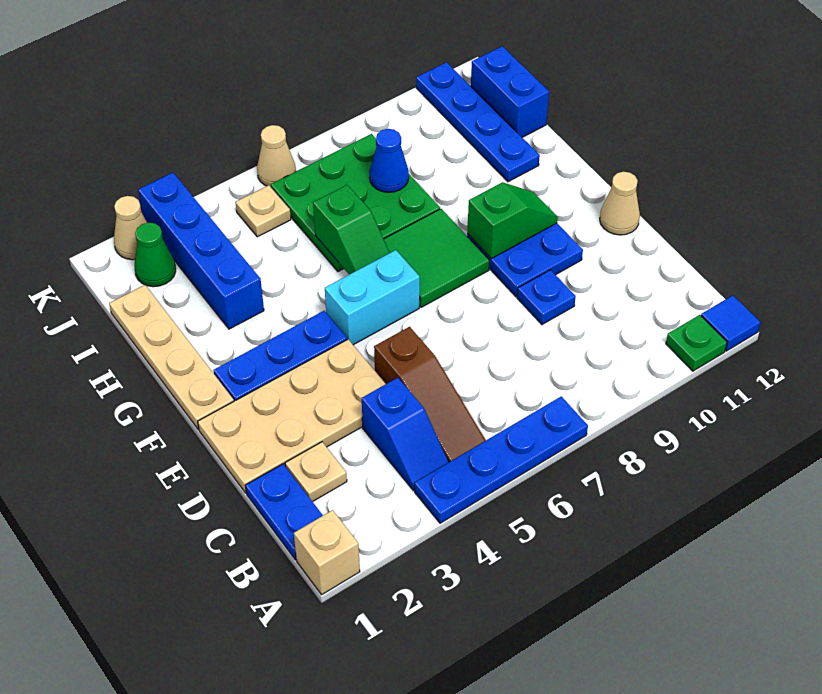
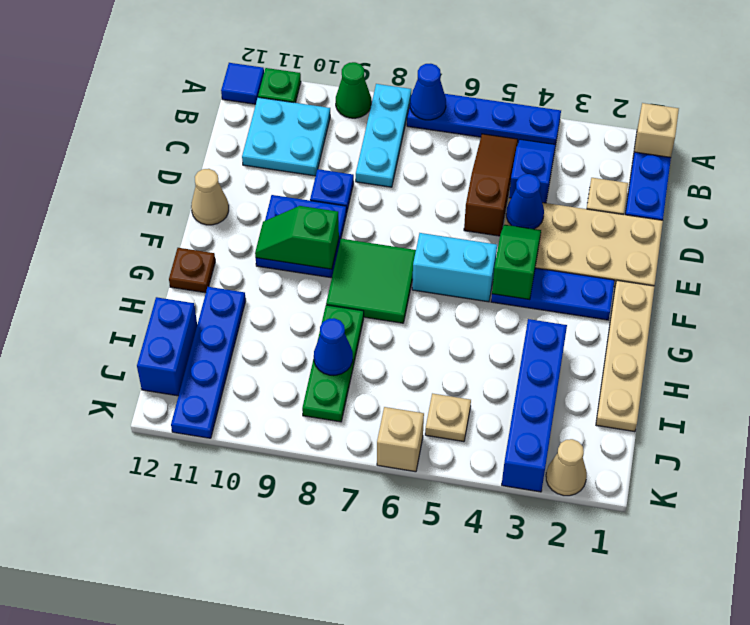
none -> blue cone A7 level 2
none -> cyan plate A8:C8 level 1
none -> cyan plate B10:C11 level 1
none -> blue cone D4 level 2
green slope G6:H6 level 2 top H -> green slope E4:F4 level 2 top F
none -> brown plate G12 level 1
green plate H6:J8 level 1 -> green plate H8:J8 level 1
green cone J2 level 1 -> green cone A9 level 1
tan cone K6 level 1 -> tan brick K6 level 1

